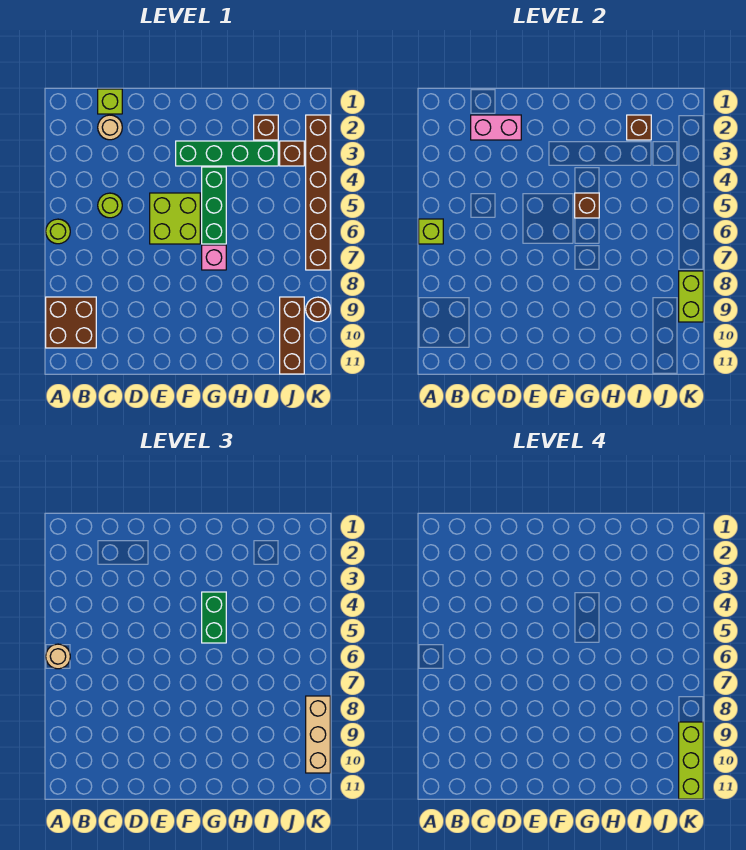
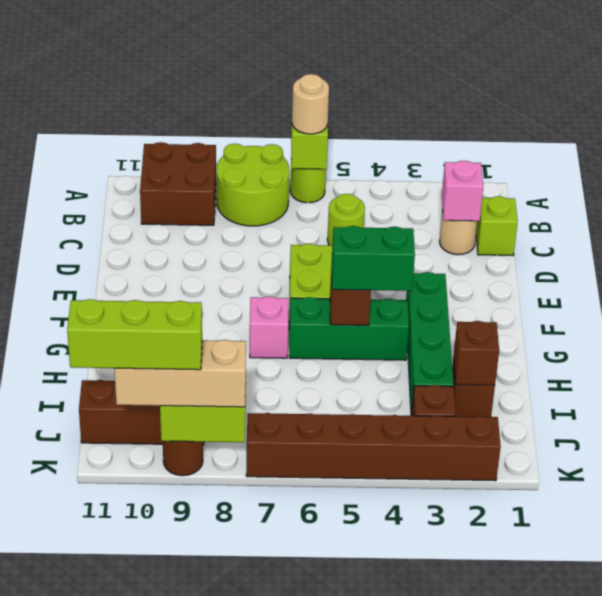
none -> lime round brick A7:B8 level 1
pink brick C2:D2 level 2 -> pink brick C2 level 2

